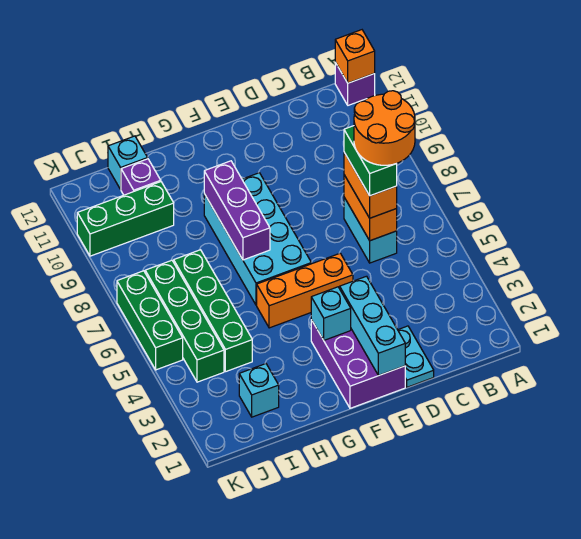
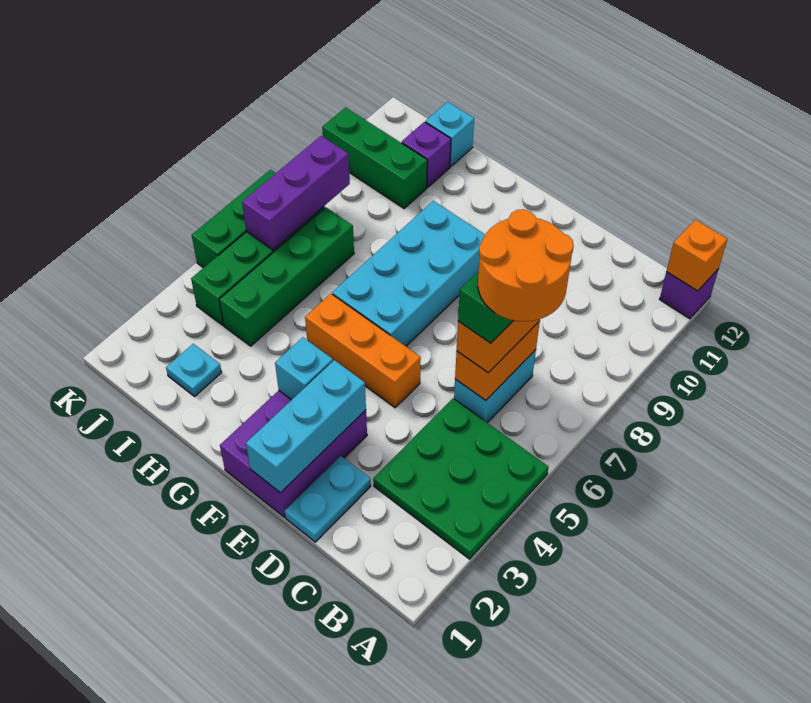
none -> green plate A3:C5 level 1
purple brick G7:G9 level 2 -> purple brick J6:J8 level 2
cyan brick I2 level 1 -> cyan plate I2 level 1

